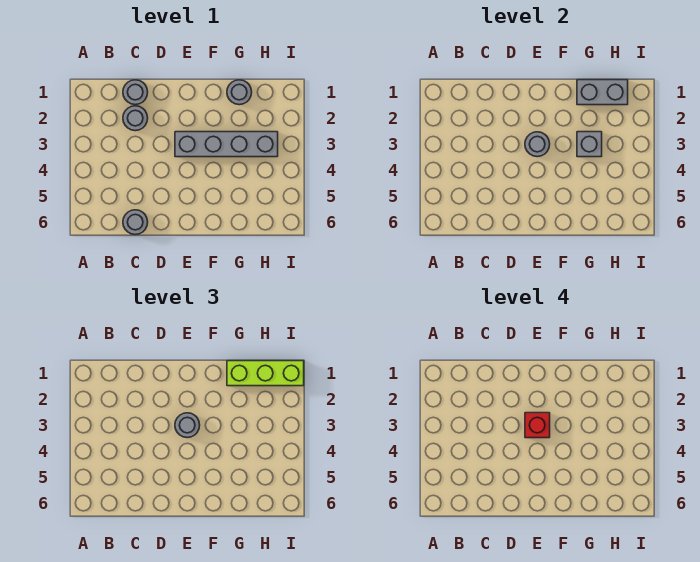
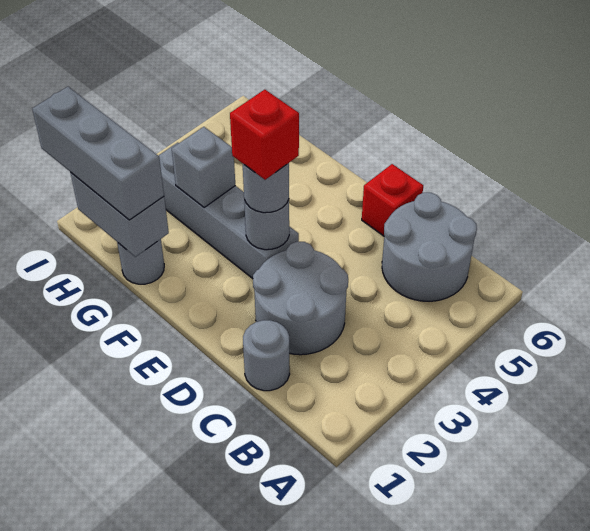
grey round brick C2 level 1 -> grey round brick C2:D3 level 1
grey round brick C6 level 1 -> grey round brick B5:C6 level 1
none -> red brick D6 level 1
lime brick G1:I1 level 3 -> grey brick G1:I1 level 3

